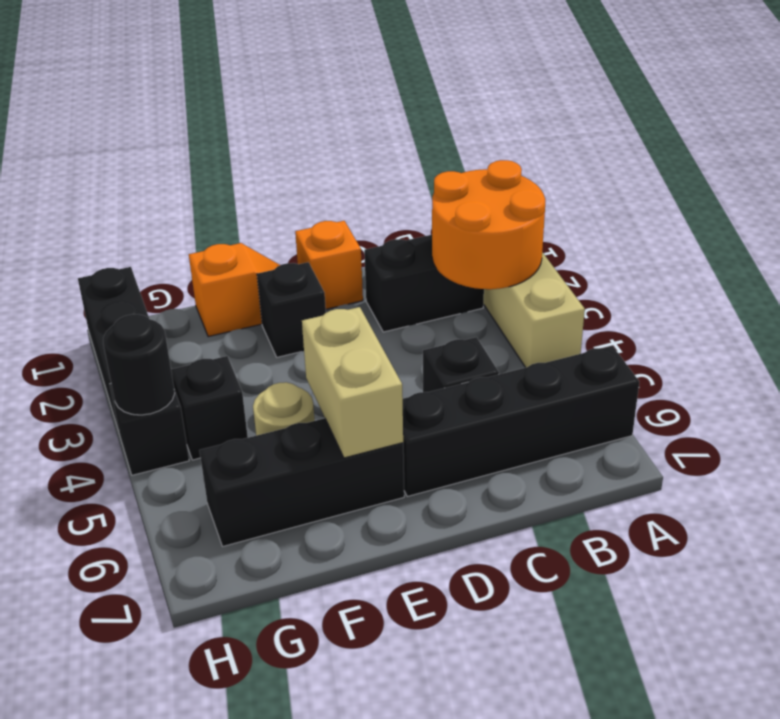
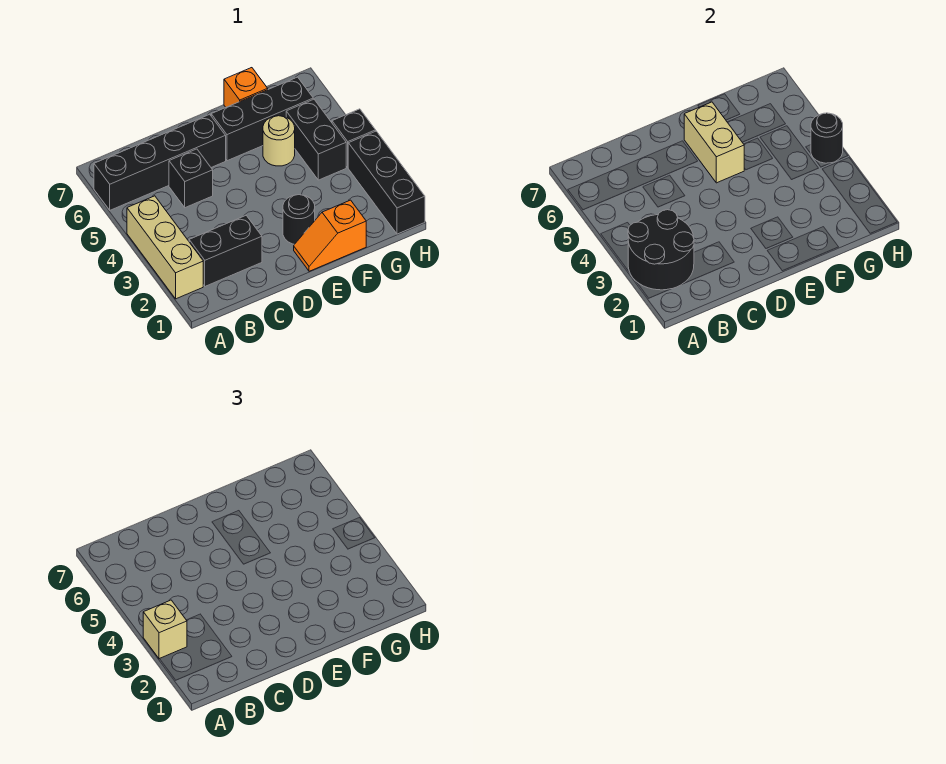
orange round brick A2:B3 level 2 -> black round brick A2:B3 level 2
none -> tan brick A3 level 3
orange brick D1 level 1 -> orange brick F7 level 1
black brick E2 level 1 -> black round brick E2 level 1
black brick G4 level 1 -> black brick G4:G5 level 1

